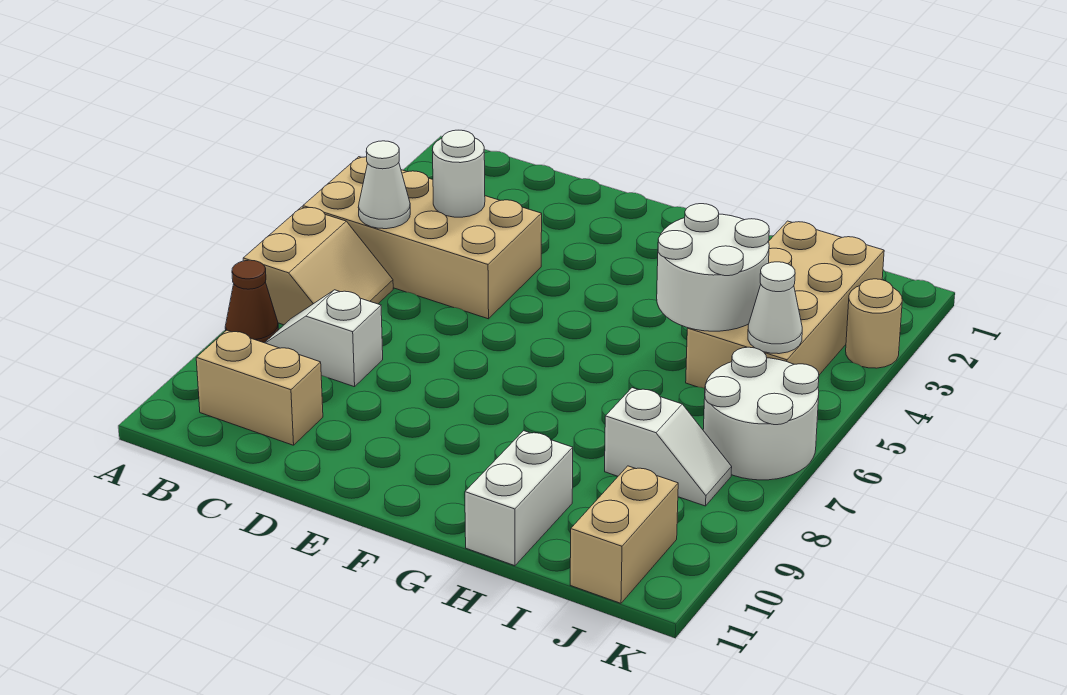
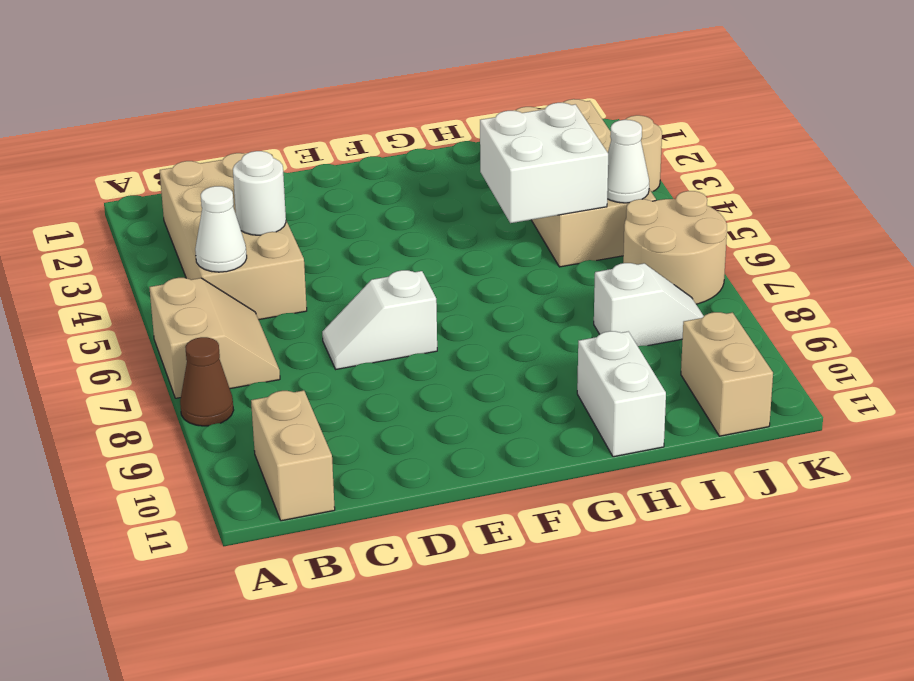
tan brick A4:D5 level 1 -> tan brick B2:C5 level 1
white slope B8:C8 level 1 top C -> white slope D7:E7 level 1 top E
tan brick B10:C10 level 1 -> tan brick B10:B11 level 1
white round brick H4:I5 level 2 -> white brick H4:I5 level 2
white round brick J6:K7 level 1 -> tan round brick J6:K7 level 1

